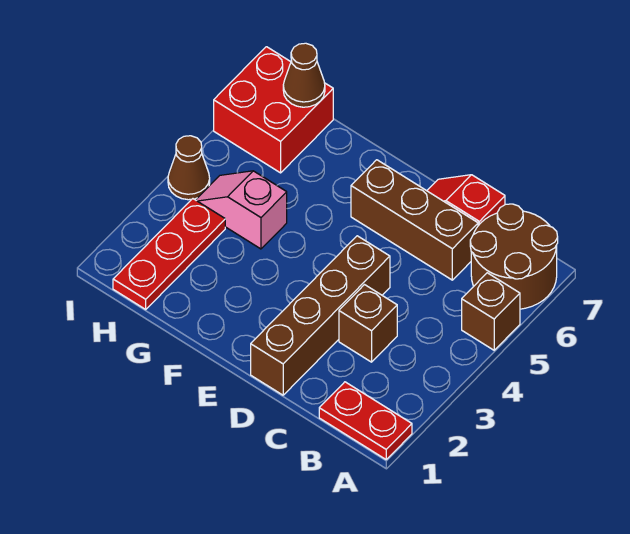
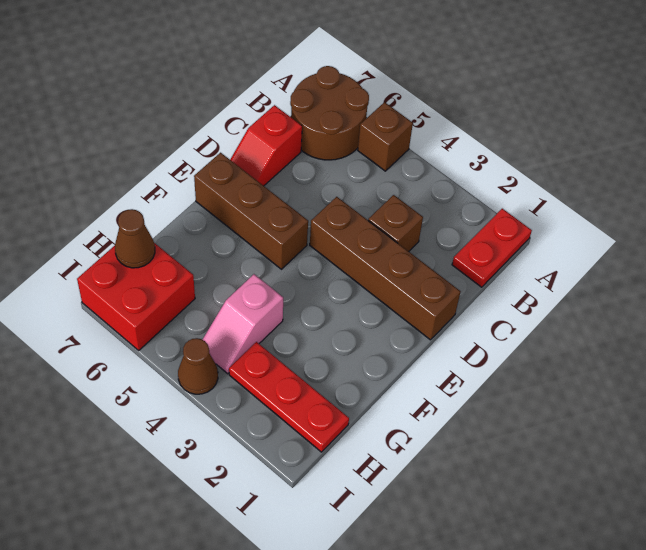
brown brick C6:E6 level 1 -> brown brick E5:E7 level 1

